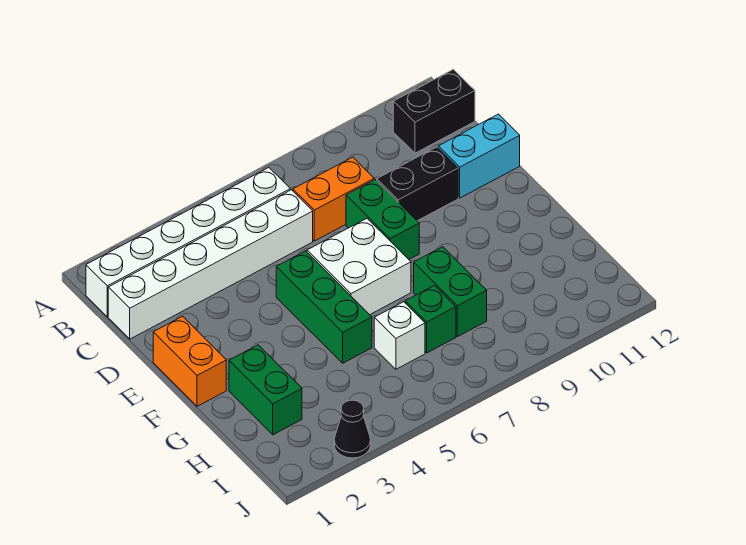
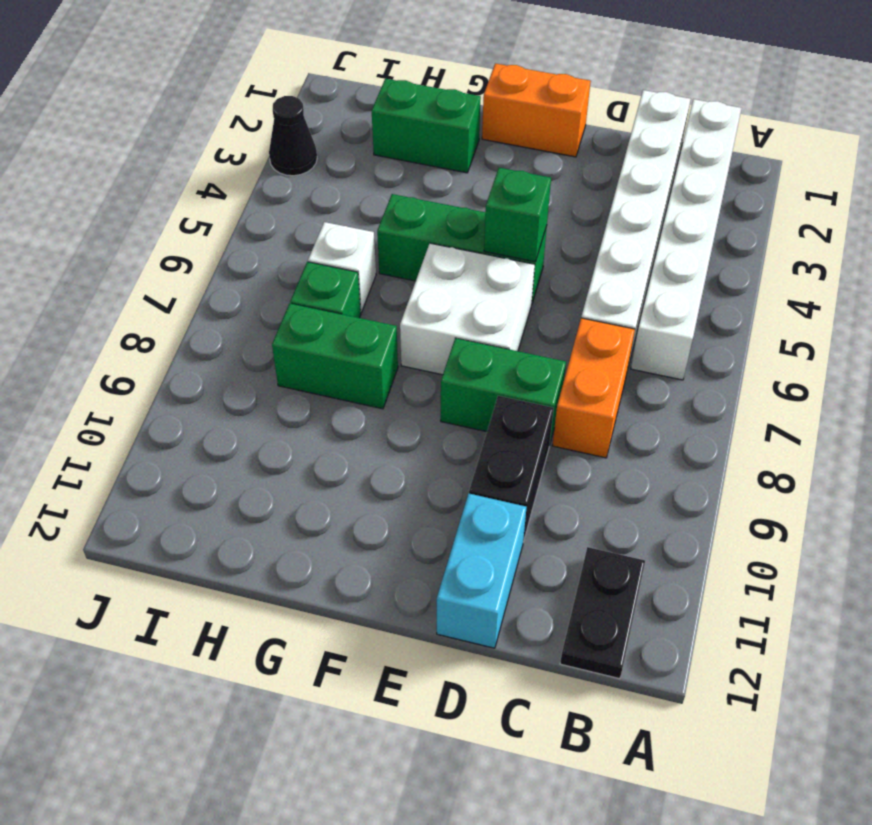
black brick B11:B12 level 1 -> black plate B11:B12 level 1
none -> green brick E5 level 2

